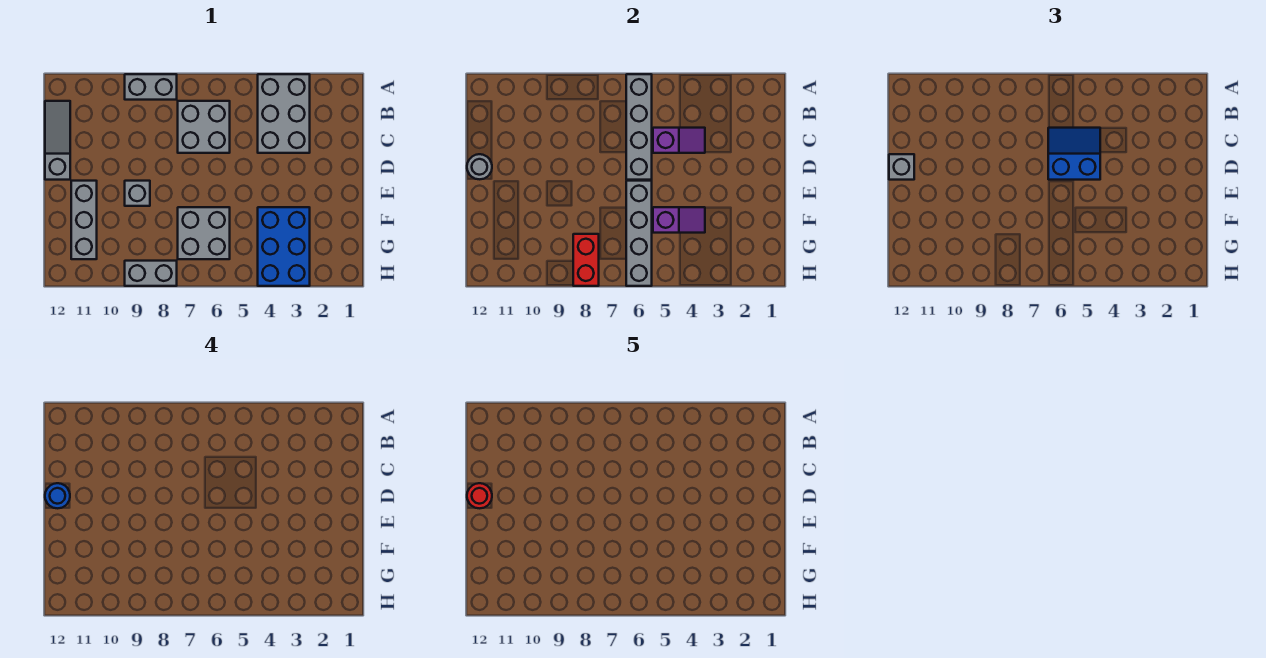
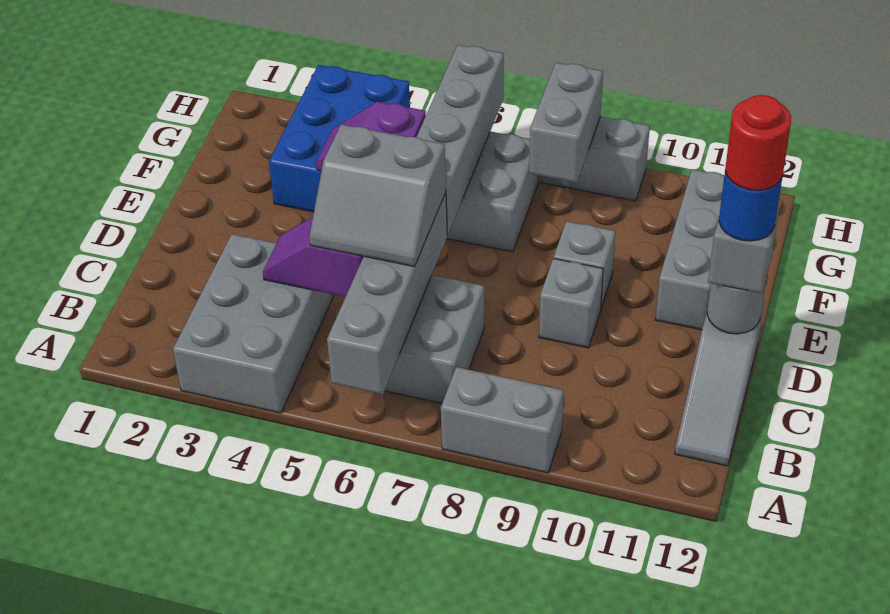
blue slope C5:D6 level 3 top D -> grey slope C5:D6 level 3 top D
none -> grey brick D9 level 1
red brick G8:H8 level 2 -> grey brick G8:H8 level 2

